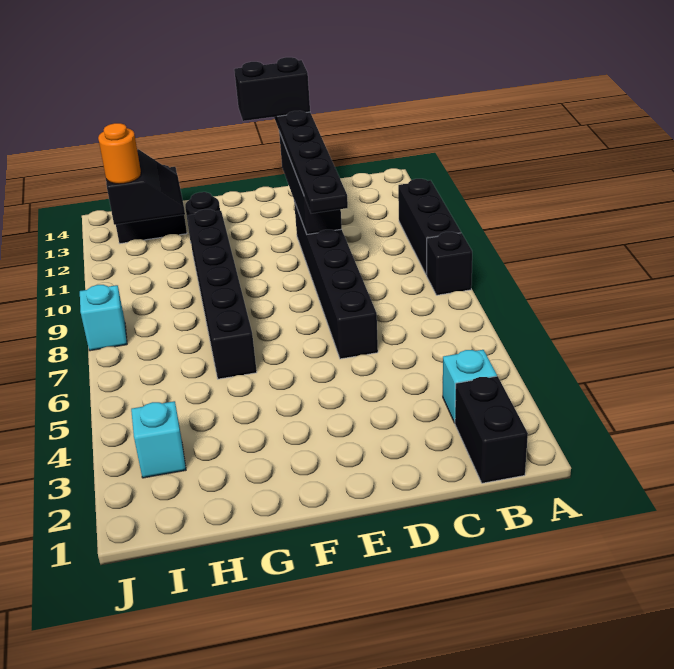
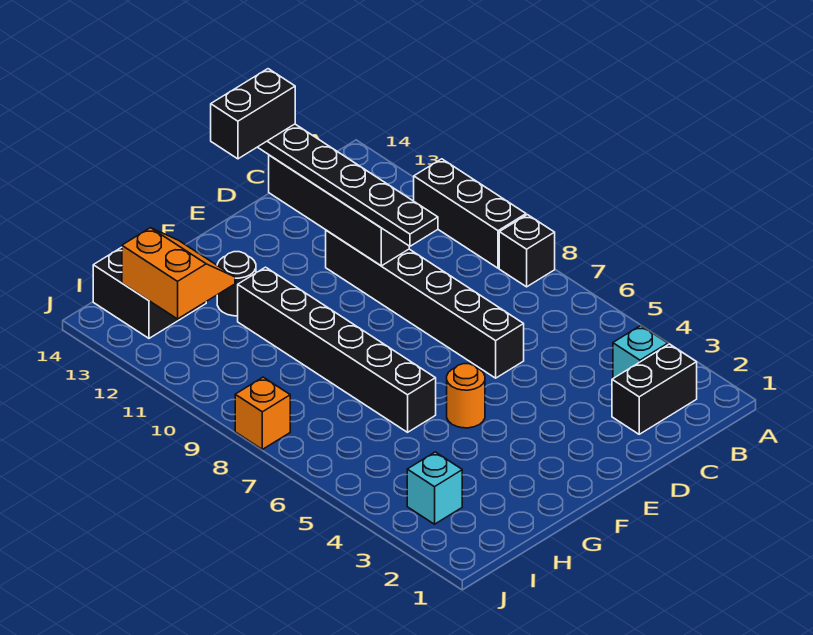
black brick B1:B2 level 1 -> black brick B2:C2 level 1
black slope H12:I13 level 2 top I -> orange slope H12:I13 level 2 top I
orange round brick I12 level 3 -> orange round brick F5 level 1
cyan brick J8 level 1 -> orange brick J8 level 1

